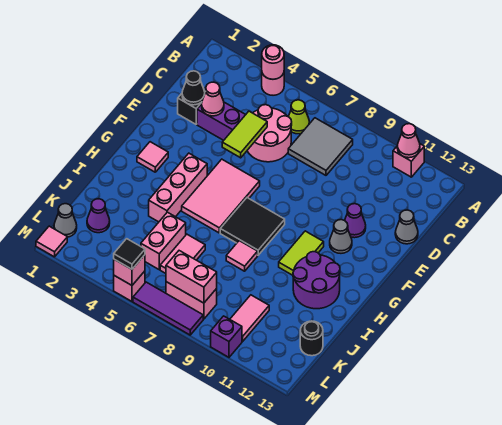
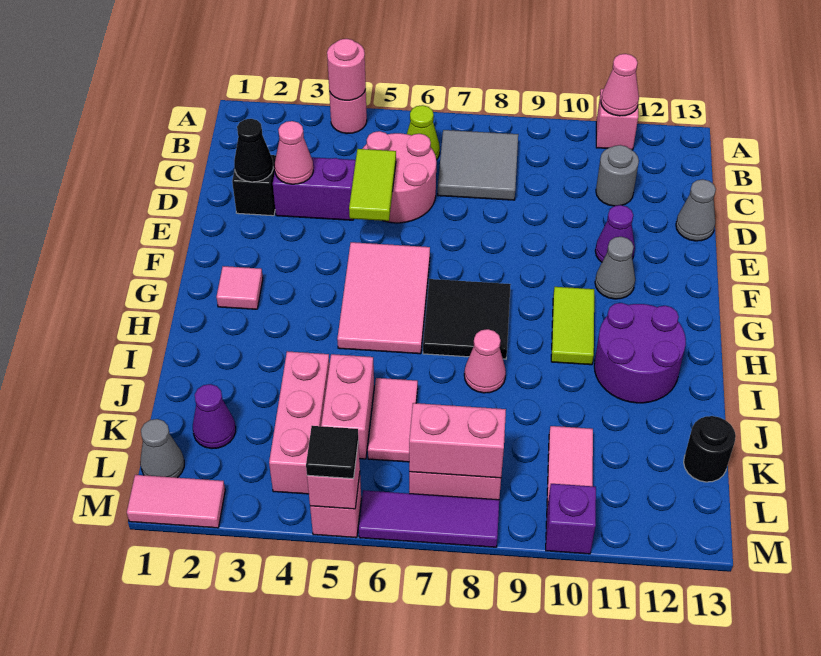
none -> grey round brick C11 level 1
pink brick G4:I4 level 1 -> pink brick J4:L4 level 1
pink tile I8 level 1 -> pink cone I8 level 1
pink tile M1 level 1 -> pink tile M1:M2 level 1

